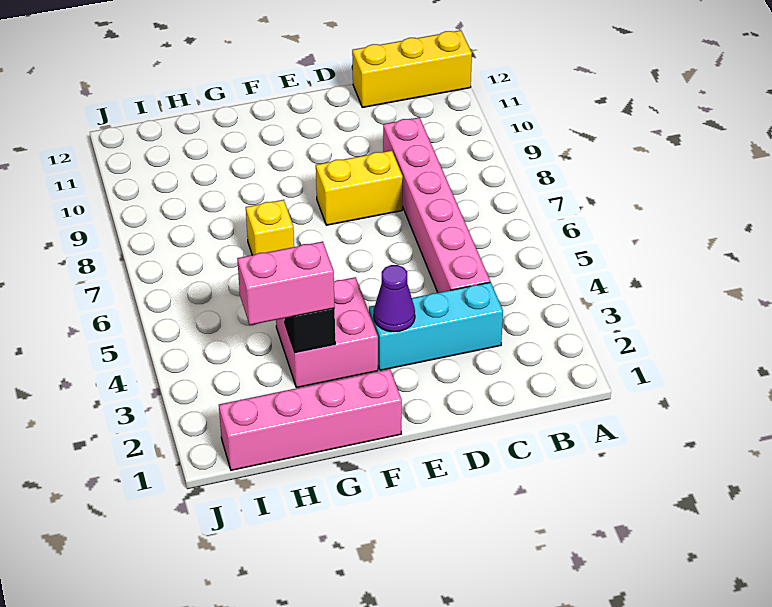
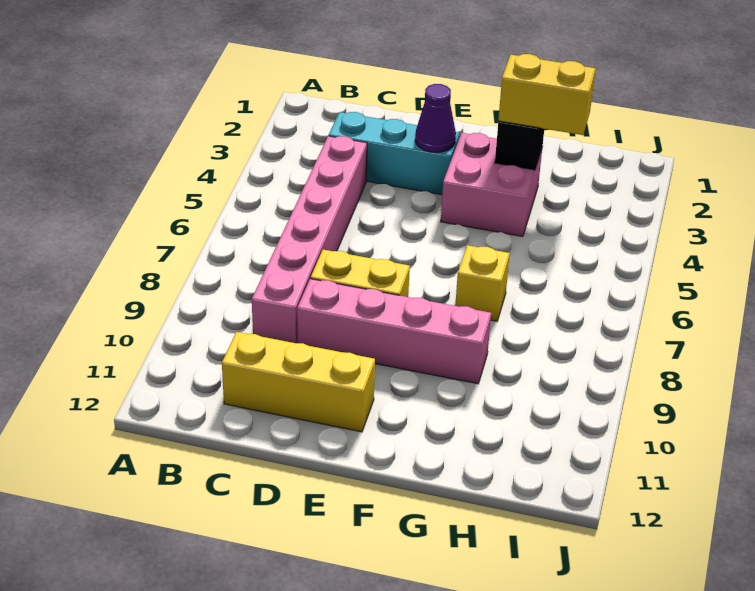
yellow brick A12:C12 level 1 -> yellow brick C11:E11 level 1
pink brick F1:I1 level 1 -> pink brick D9:G9 level 1
pink brick G3:H3 level 3 -> yellow brick G3:H3 level 3

